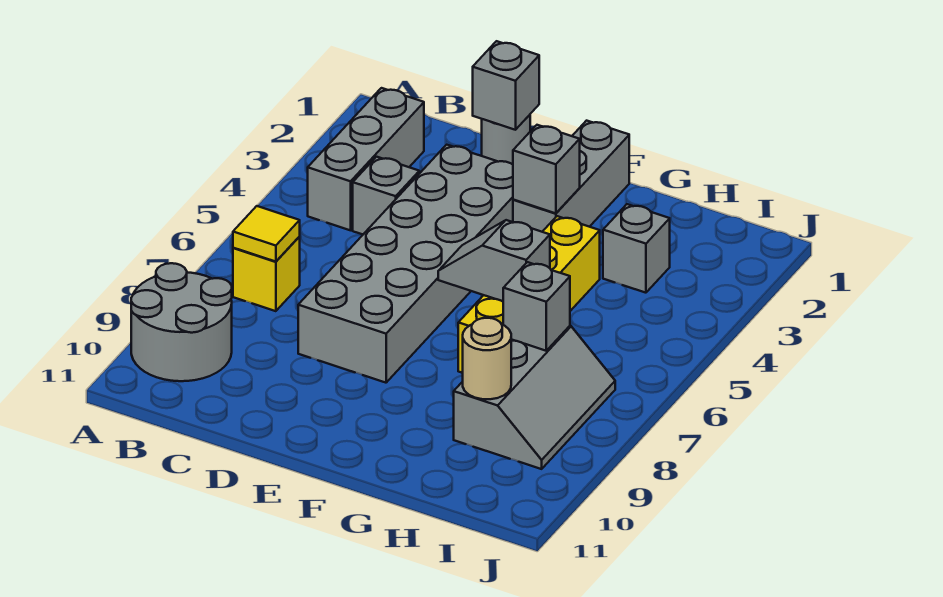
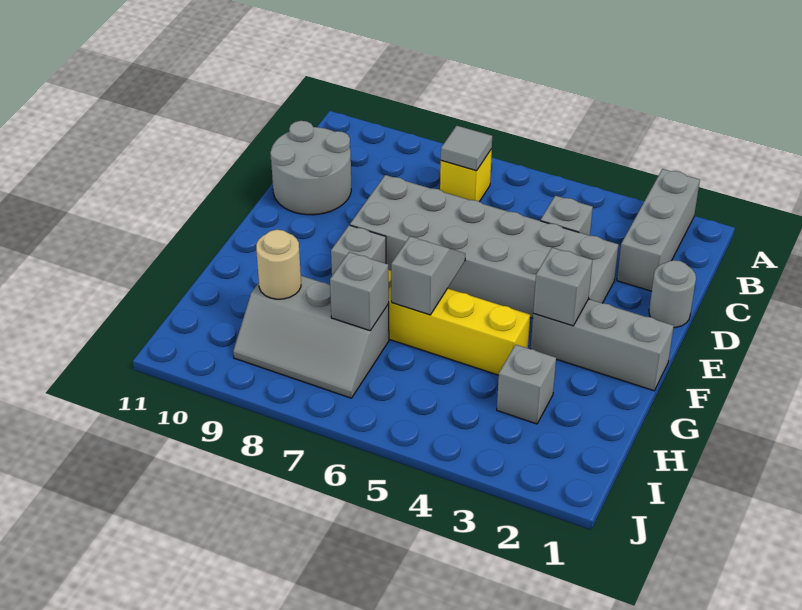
grey round brick A9:B10 level 1 -> grey round brick C10:D11 level 1
grey brick B2:B4 level 1 -> grey brick A2:C2 level 1
yellow tile B7 level 2 -> grey tile B7 level 2
grey brick D1 level 2 -> grey brick F8 level 1

